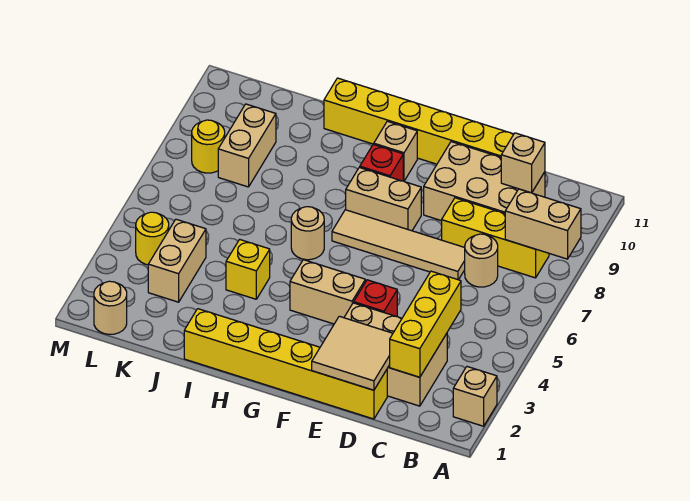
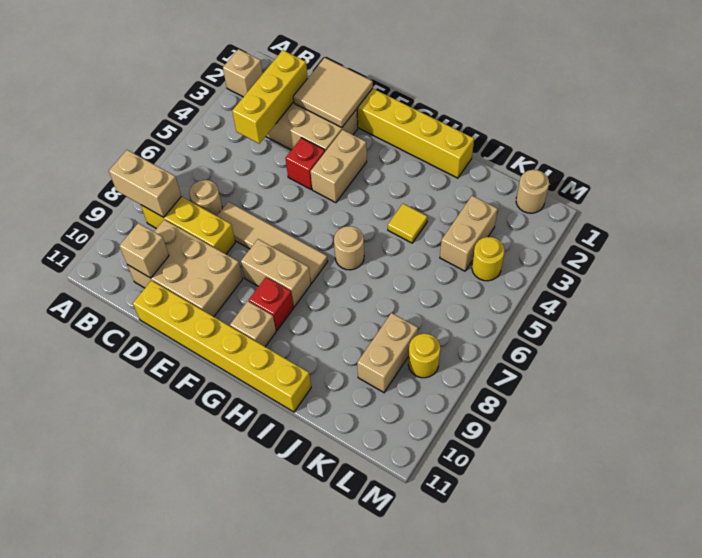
tan brick F4:G4 level 1 -> tan brick F3:F4 level 1
yellow brick I4 level 1 -> yellow tile I4 level 1

